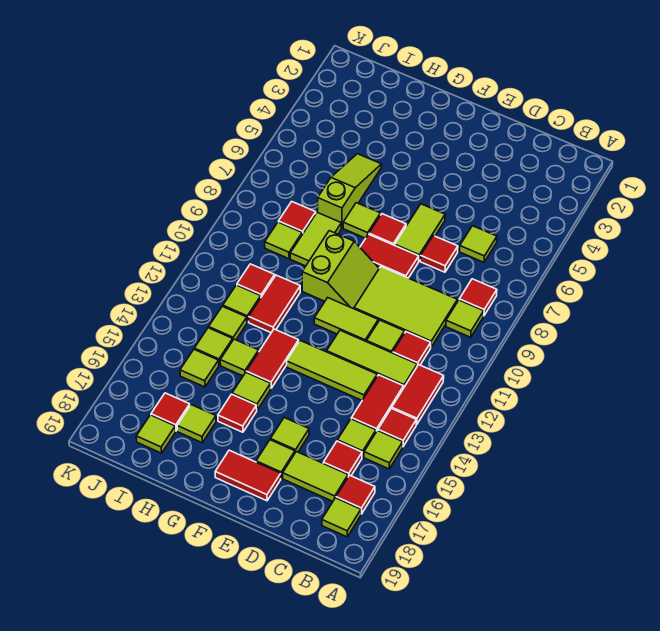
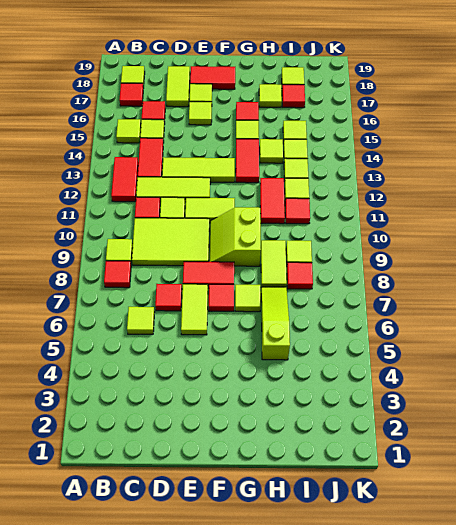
red tile B14 level 1 -> none
lime tile C17:D17 level 1 -> lime tile D17:D18 level 1
lime slope H5:H7 level 1 top 7 -> lime slope H5:H7 level 1 top 5

